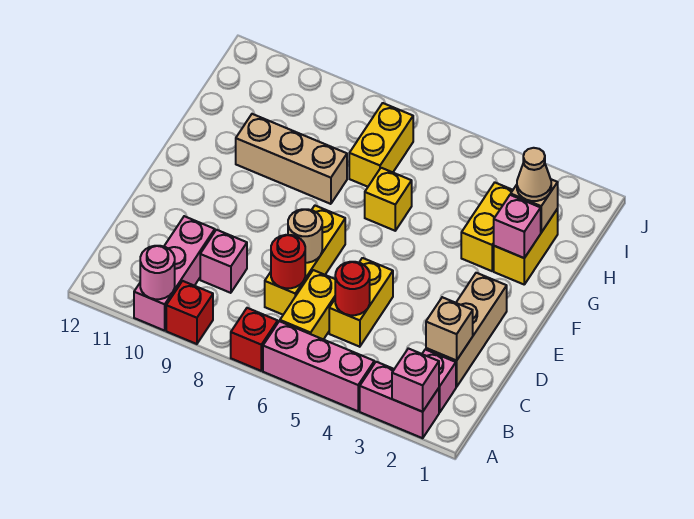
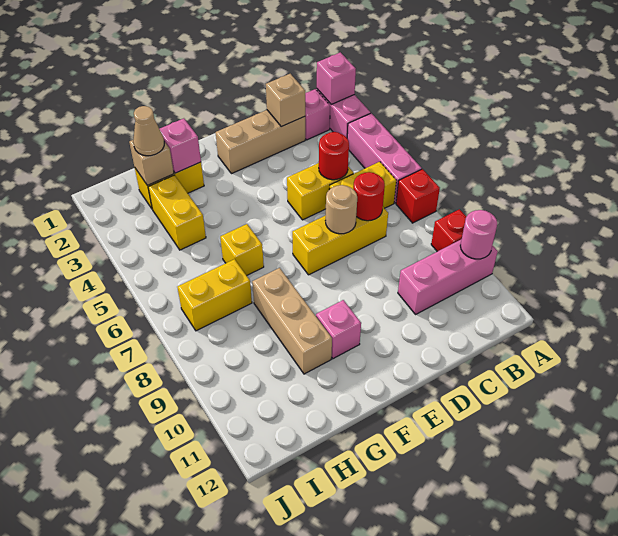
pink brick C9 level 1 -> pink brick F10 level 1
yellow brick G3:H3 level 1 -> yellow brick H3:H4 level 1

